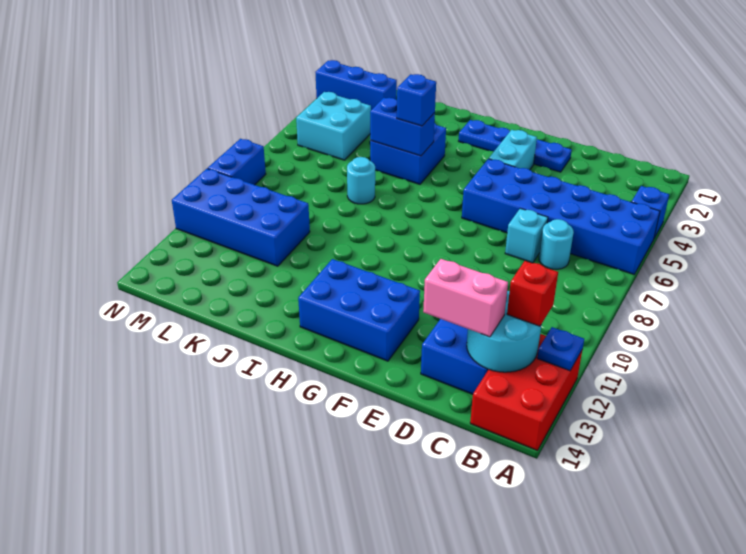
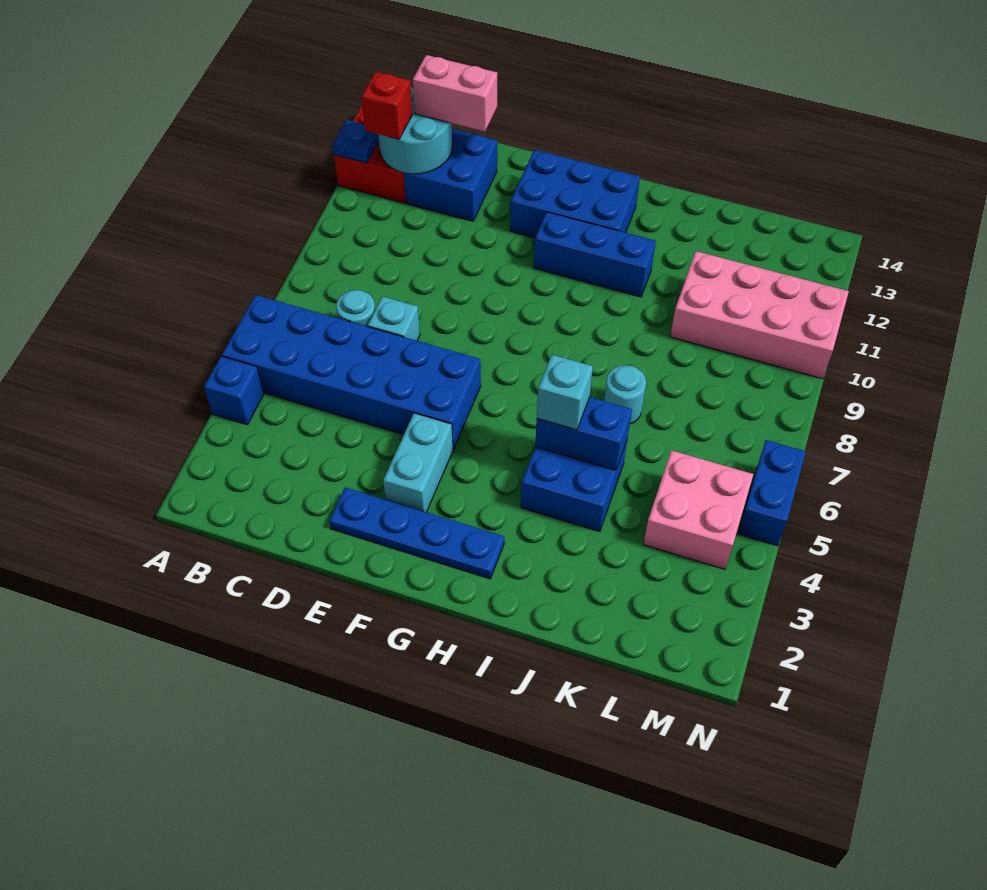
blue brick I5 level 3 -> cyan brick I5 level 3
blue brick K10:N11 level 1 -> pink brick K10:N11 level 1
blue brick L2:N2 level 1 -> blue brick G11:I11 level 1
cyan brick L4:M5 level 1 -> pink brick L4:M5 level 1
blue brick N8:N9 level 1 -> blue brick N5:N6 level 1

